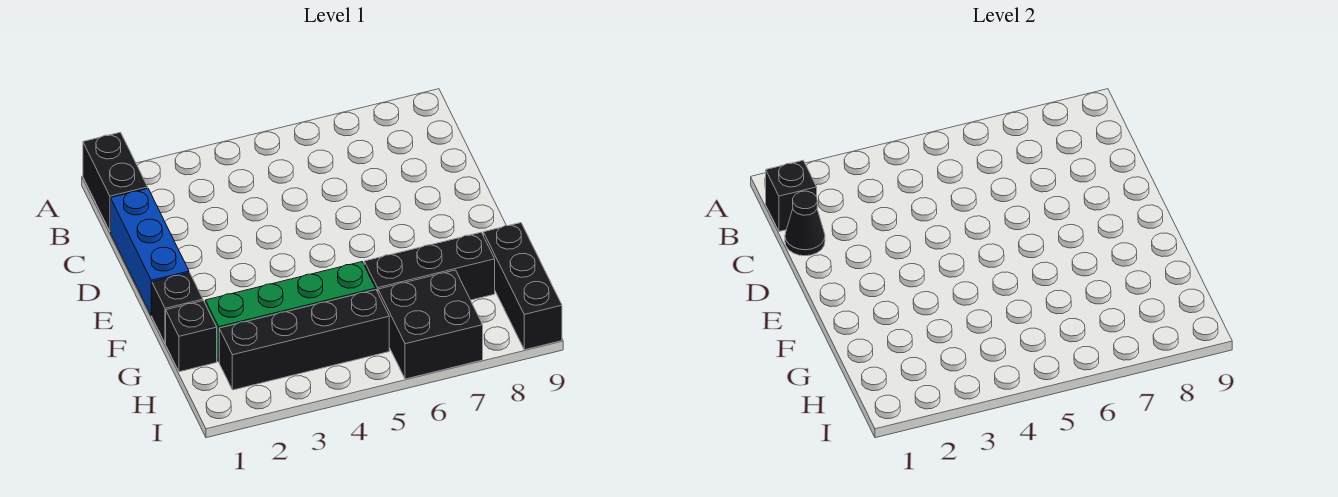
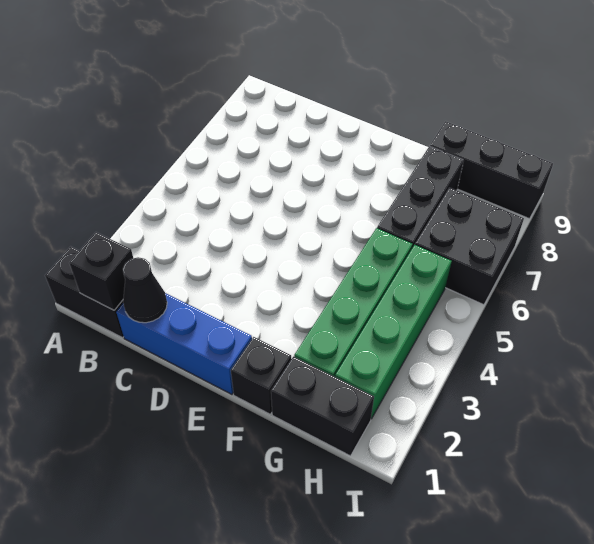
black brick G1 level 1 -> black brick G1:H1 level 1
black brick H2:H5 level 1 -> green brick H2:H5 level 1

